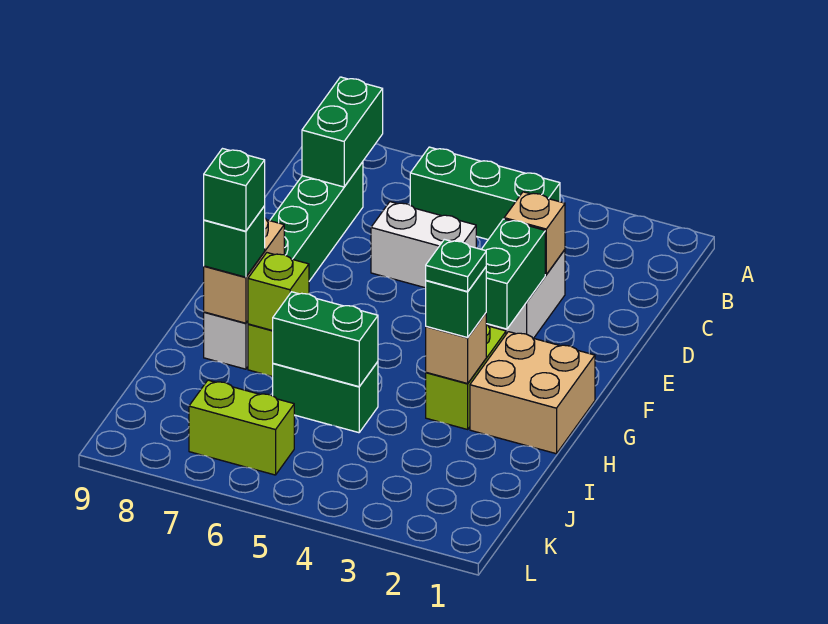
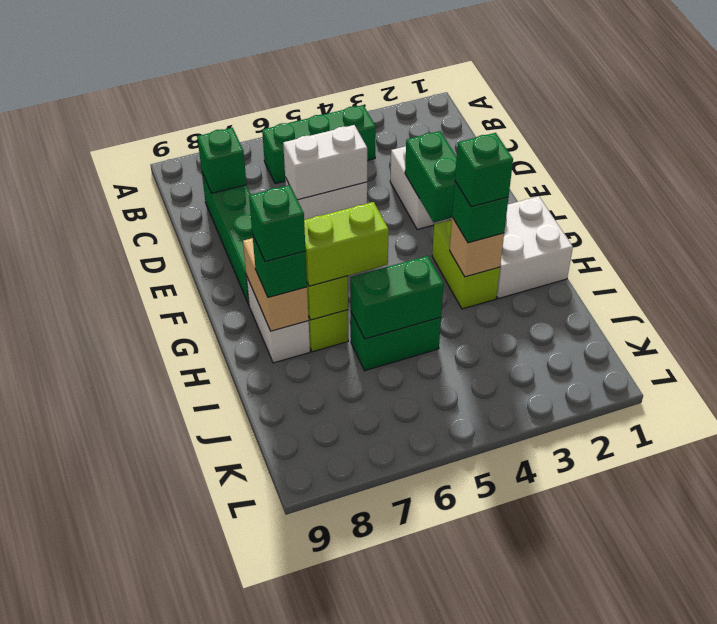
green brick B8:C8 level 2 -> green brick C8 level 2
tan brick D3 level 2 -> none
none -> white brick D5:D6 level 2
tan brick G1:H2 level 1 -> white brick G1:H2 level 1
green plate H3 level 4 -> green brick H3 level 4
lime brick K6:K7 level 1 -> lime brick H6:H7 level 3

